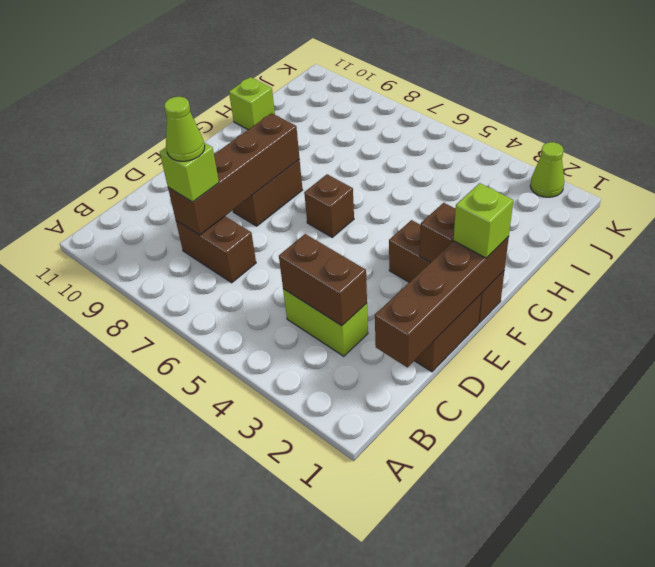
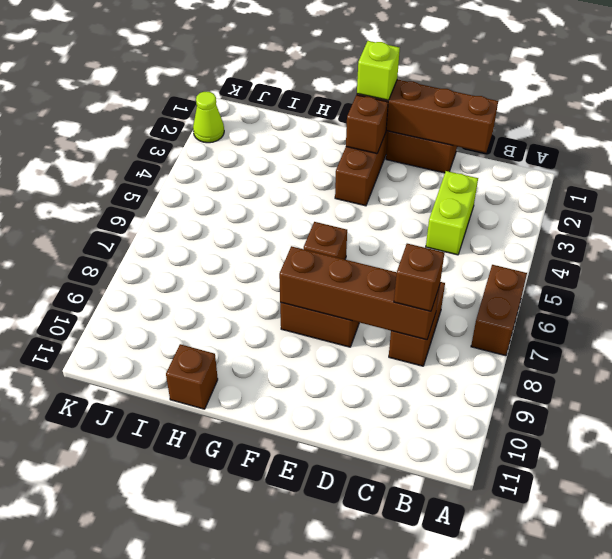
brown brick C3:C4 level 2 -> brown brick A6:A7 level 1
lime brick C8 level 3 -> brown brick C8 level 3
lime cone C8 level 4 -> none
lime brick H11 level 1 -> brown brick H11 level 1

